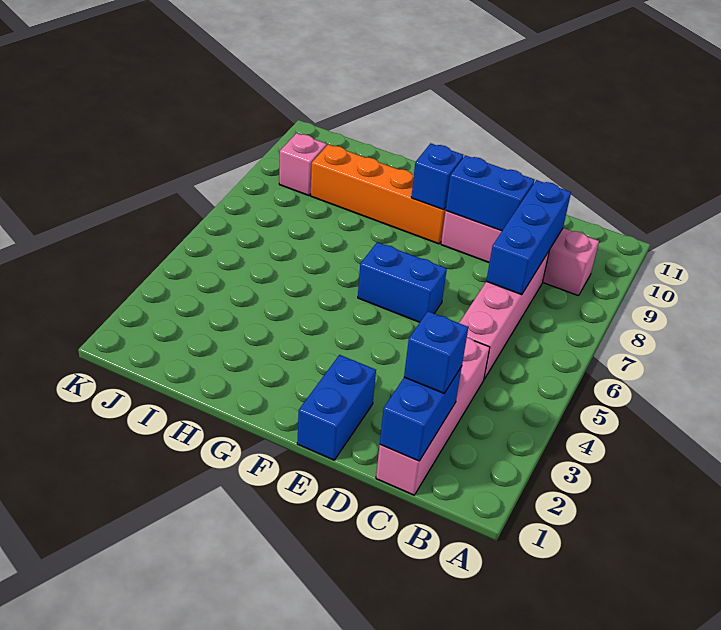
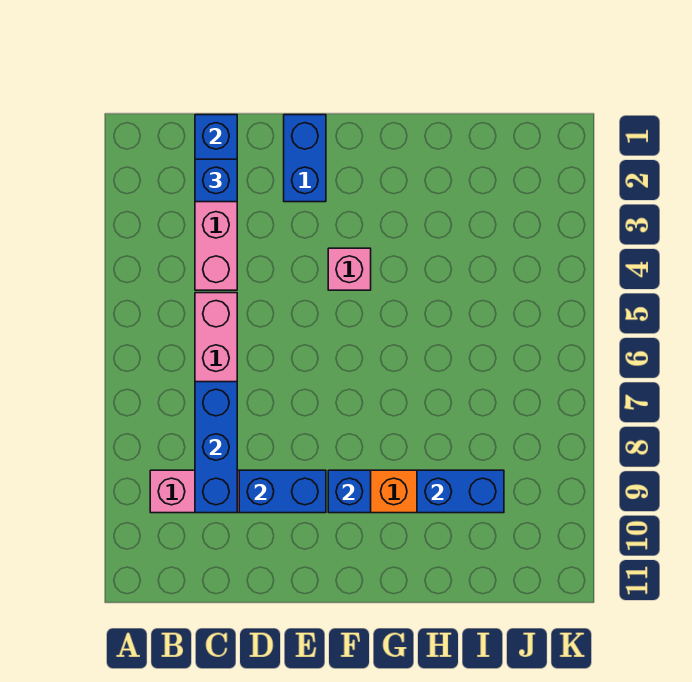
blue brick E6:F6 level 1 -> blue brick H9:I9 level 2
pink brick J9 level 1 -> pink brick F4 level 1

